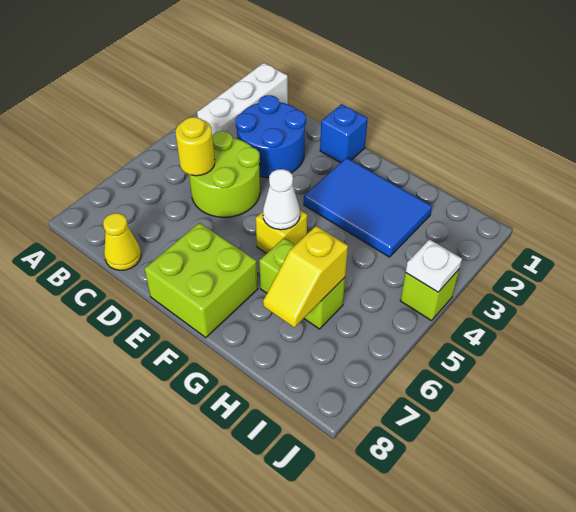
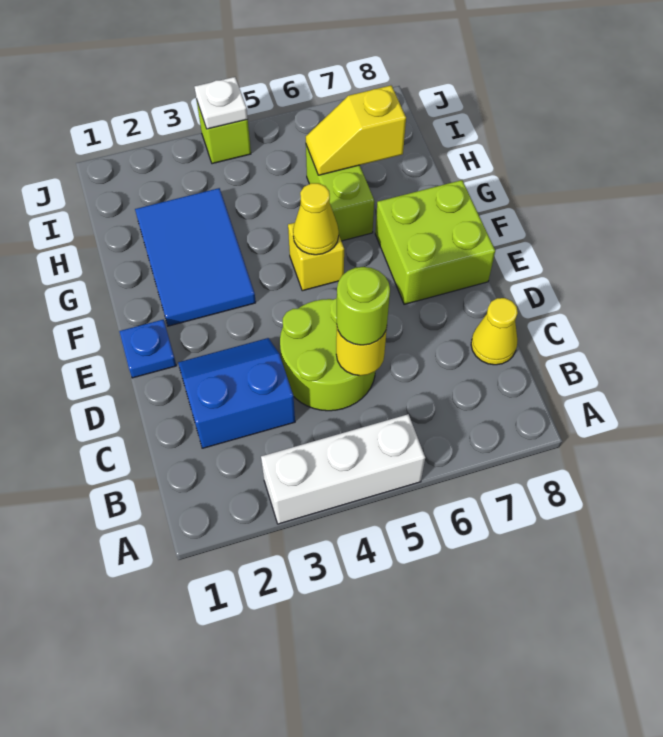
white brick B1:B3 level 1 -> white brick A3:A5 level 1
blue round brick C2:D3 level 1 -> blue slope C2:D3 level 1 top C
none -> lime round brick C5 level 3
blue brick E1 level 1 -> blue plate E1 level 1
white cone F5 level 2 -> yellow cone F5 level 2
yellow slope H6:H7 level 2 top 6 -> yellow slope H6:H7 level 2 top 7

